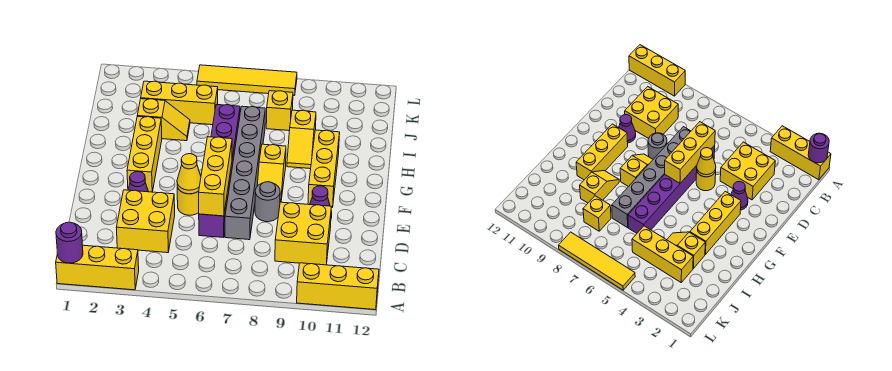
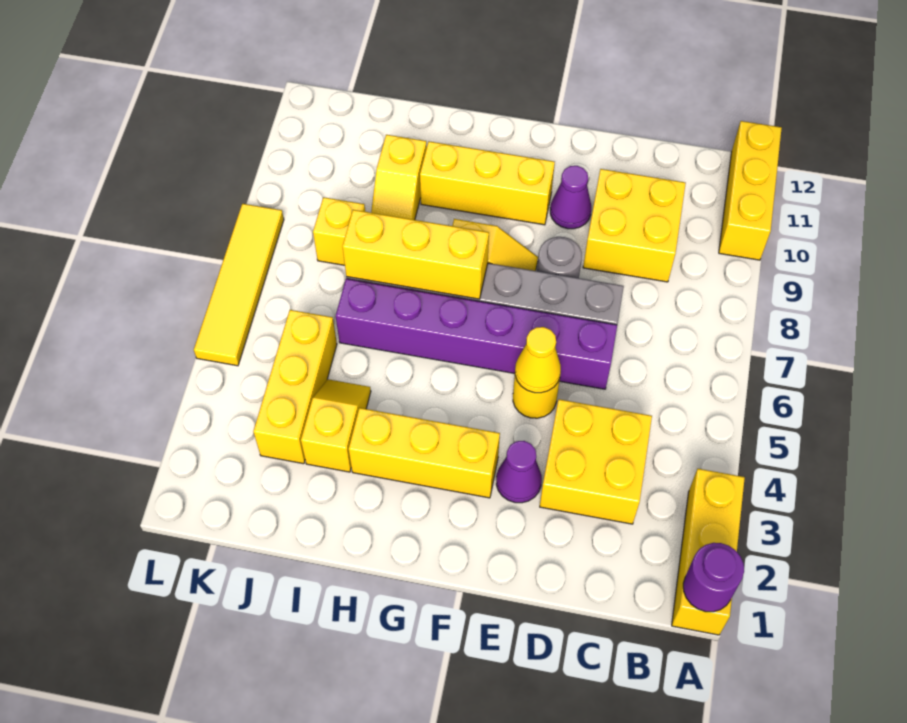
yellow brick D6:F6 level 2 -> yellow brick G7:I7 level 2
yellow slope H9:I9 level 1 top I -> yellow slope I9:I10 level 1 top 10

